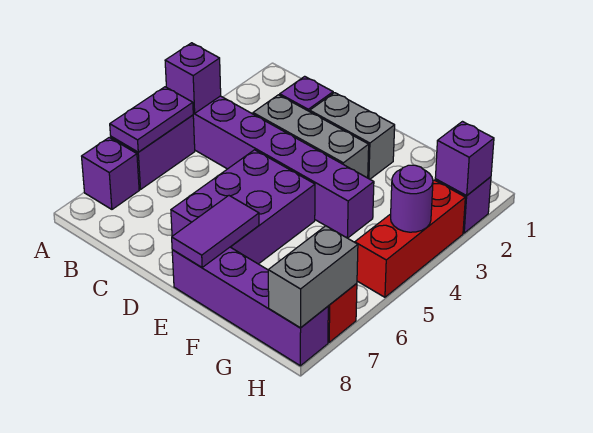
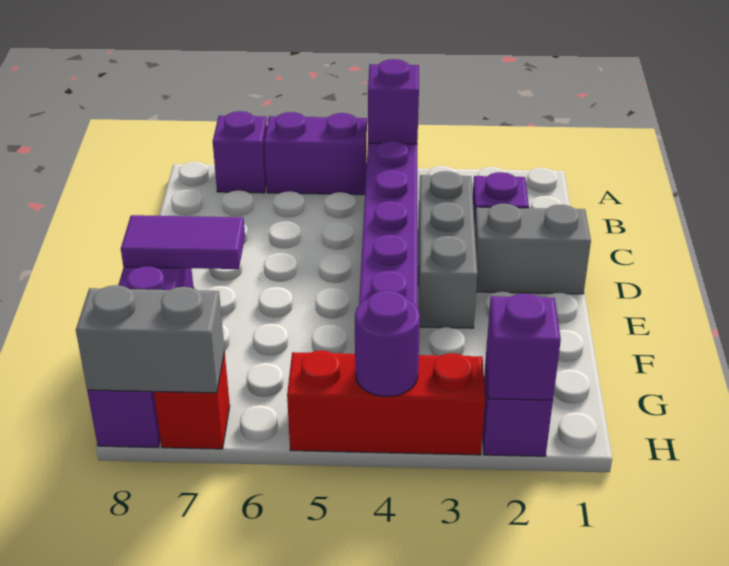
purple plate A5:A6 level 2 -> none
grey brick D2:E2 level 1 -> grey brick D1:D2 level 1
purple brick D5:E7 level 1 -> none

